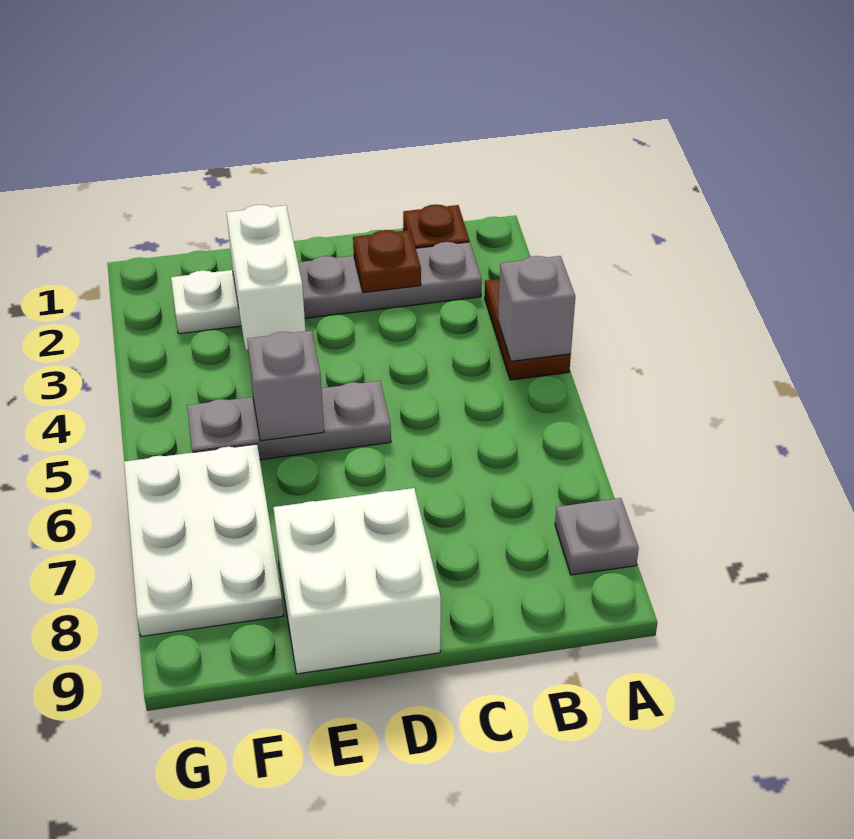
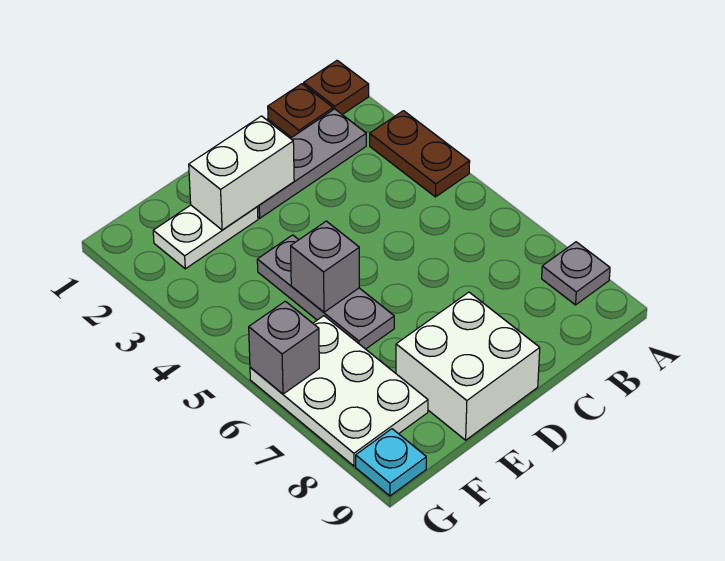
grey brick A4 level 2 -> grey brick G6 level 2
brown plate C2 level 2 -> brown plate A1 level 1
grey plate D5:F5 level 1 -> grey plate E4:E6 level 1
white brick E2:E3 level 2 -> white brick D2:E2 level 2
none -> cyan plate G9 level 1

